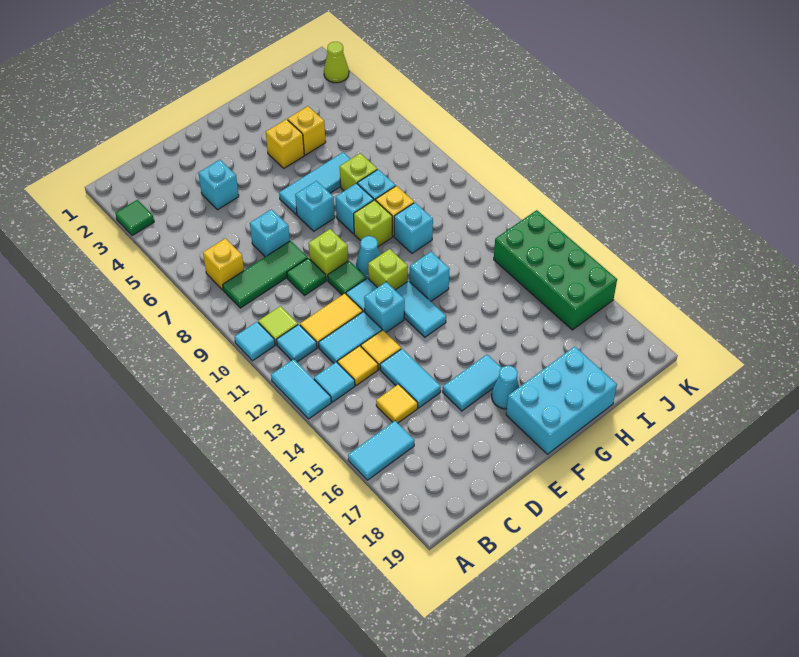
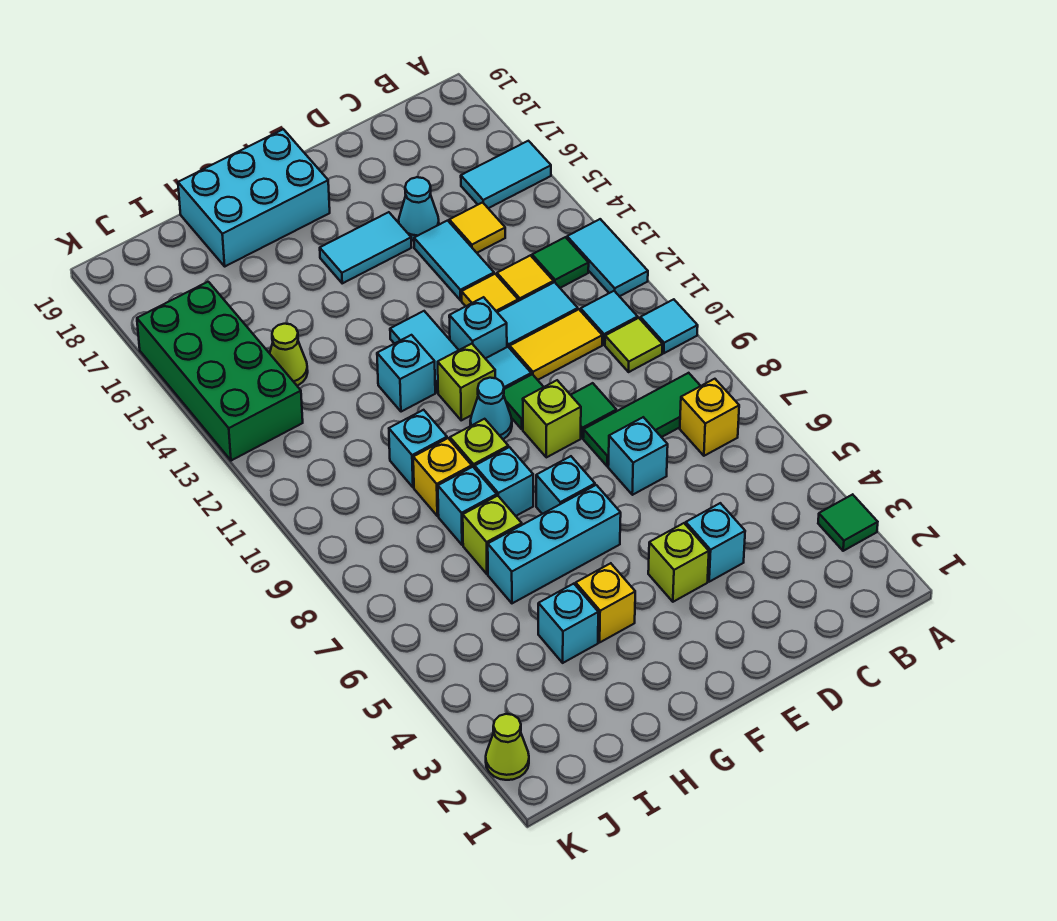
cyan tile B13 level 1 -> green tile B13 level 1
none -> lime brick E4 level 1
cyan tile F6:H6 level 1 -> cyan brick F6:H6 level 1
cyan cone F17 level 1 -> cyan cone D16 level 1
yellow brick H4 level 1 -> cyan brick H4 level 1
none -> lime cone I14 level 1

